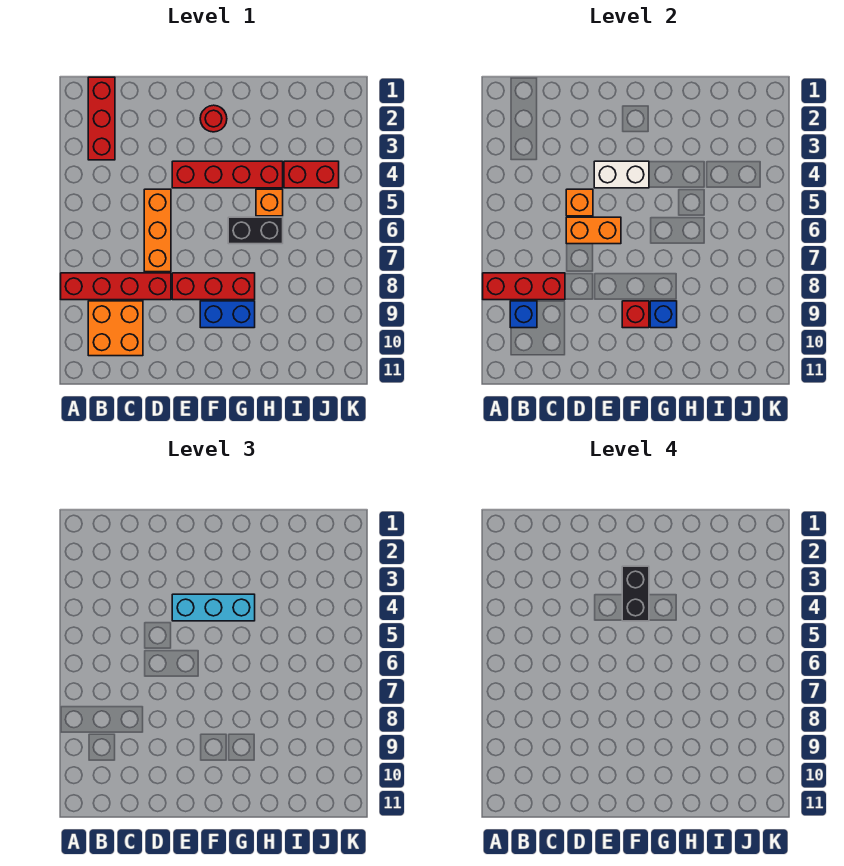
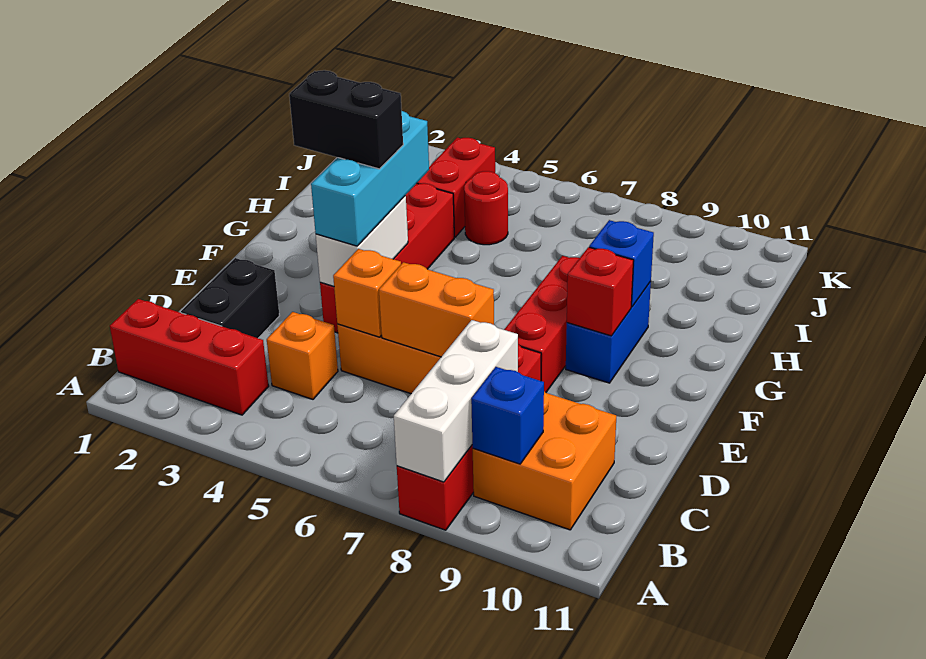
red brick A8:C8 level 2 -> white brick A8:C8 level 2
orange brick D6:E6 level 2 -> orange brick D6:D7 level 2
red round brick F2 level 1 -> red round brick I5 level 1
black brick G6:H6 level 1 -> black brick C2:D2 level 1
orange brick H5 level 1 -> orange brick C4 level 1

